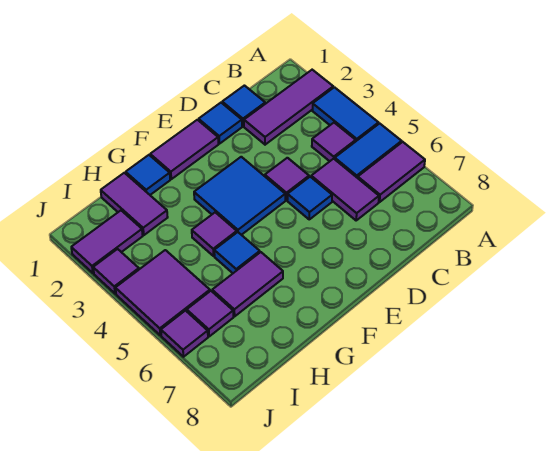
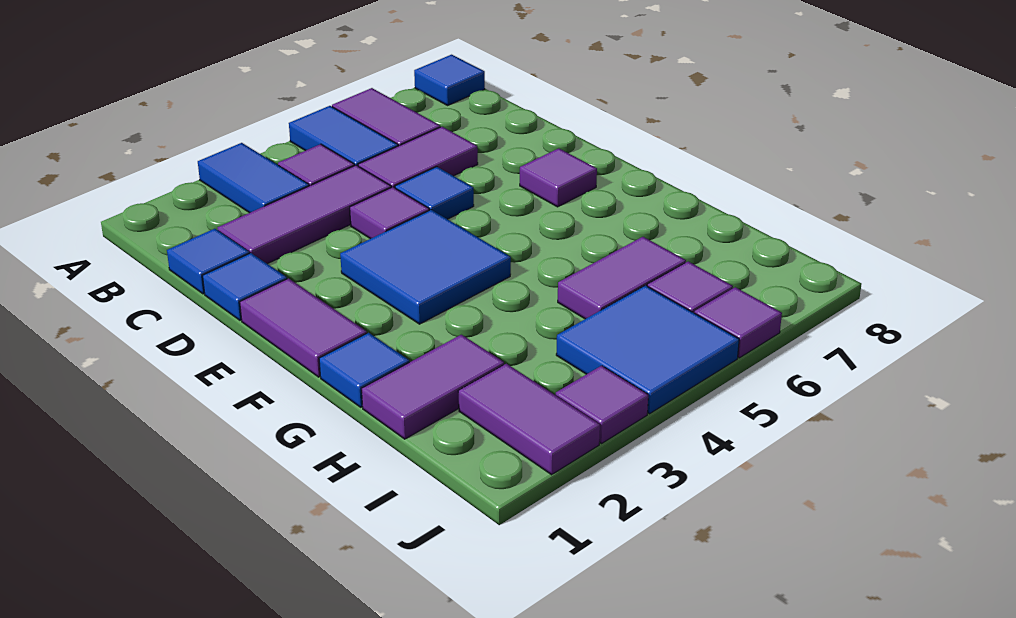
purple tile A2:C2 level 1 -> purple tile C2:C4 level 1
blue tile A3:A4 level 1 -> blue tile A3:B3 level 1
purple tile G4 level 1 -> purple tile E7 level 1
blue tile G5 level 1 -> blue tile A8 level 1
purple tile G6:H6 level 1 -> purple tile H5:H6 level 1
purple tile I4:J5 level 1 -> blue tile I4:J5 level 1

